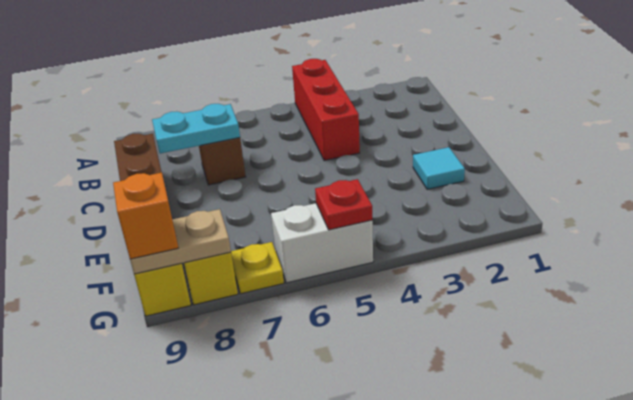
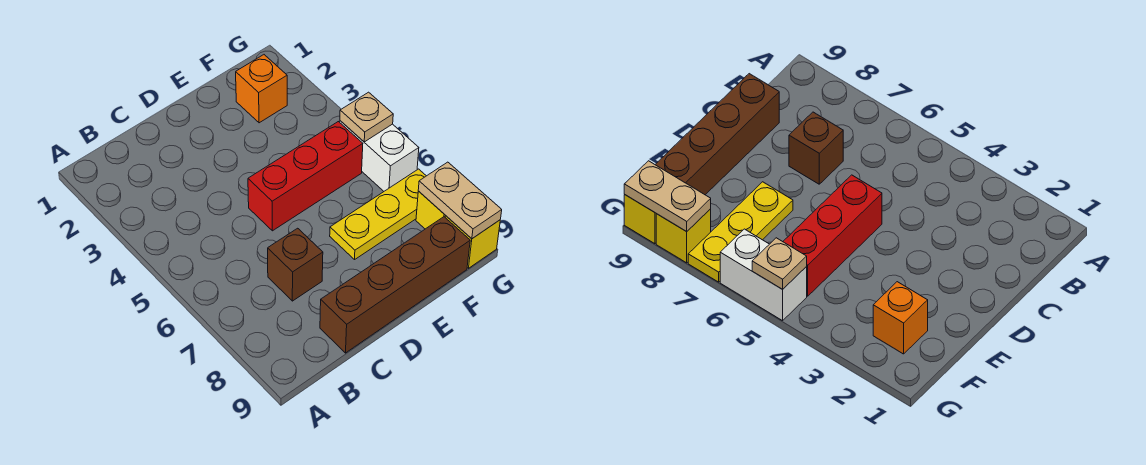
red brick A4:C4 level 1 -> red brick D5:F5 level 1
cyan plate C7:C8 level 2 -> none
cyan tile E2 level 1 -> none
red plate G5 level 2 -> tan plate G5 level 2
yellow plate G7 level 1 -> yellow plate E7:G7 level 1
orange brick G9 level 3 -> orange brick F2 level 1

